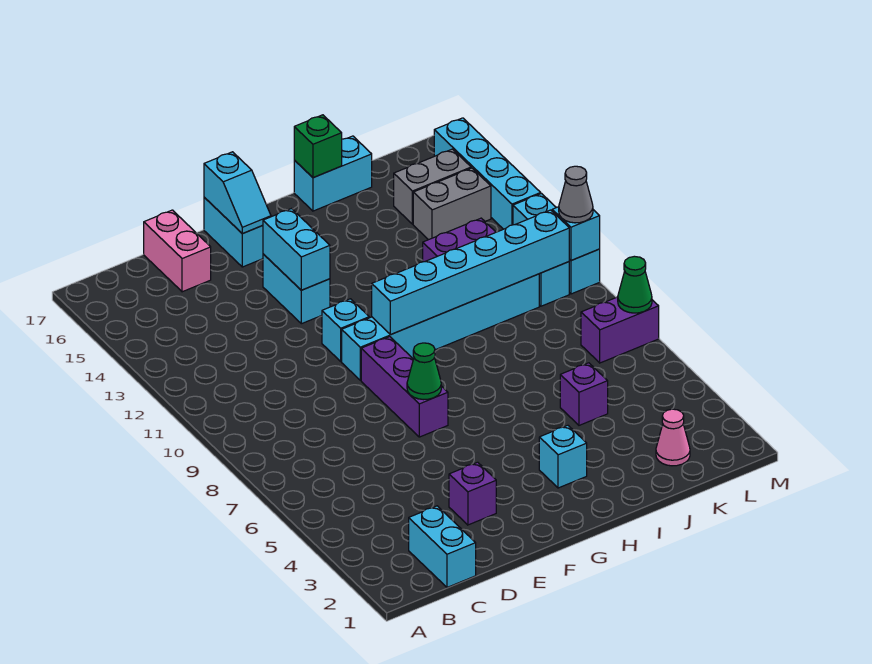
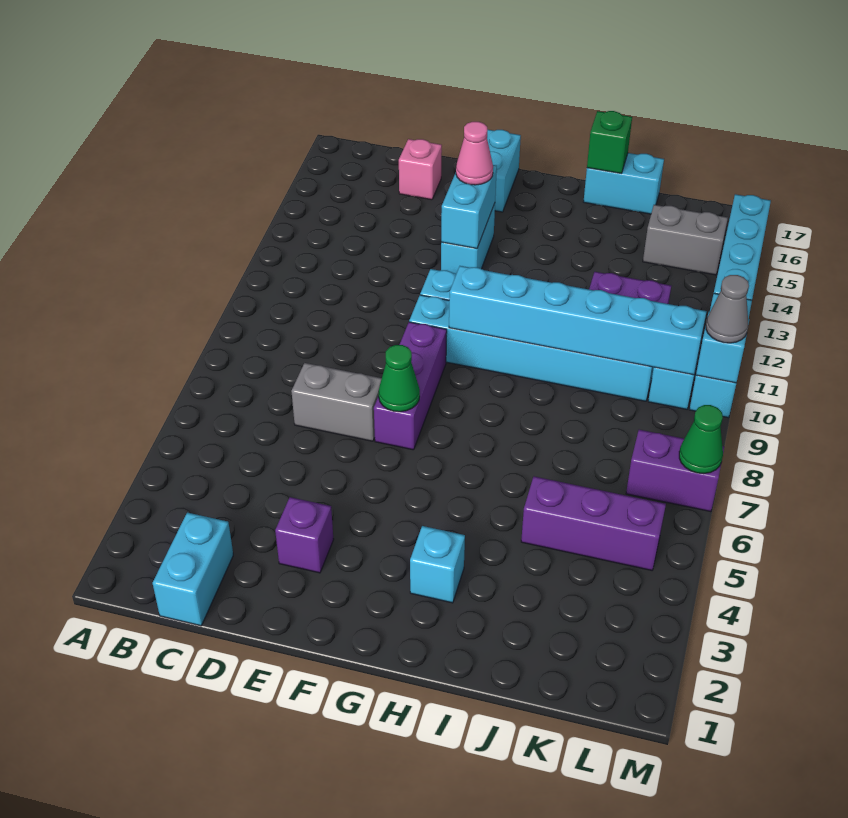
pink brick D16:D17 level 1 -> pink brick D16 level 1
cyan slope F16:F17 level 2 top 17 -> none
purple brick J5 level 1 -> purple brick J5:L5 level 1
pink cone K2 level 1 -> pink cone F14 level 3
grey brick K14:L14 level 1 -> grey brick D7:E7 level 1

